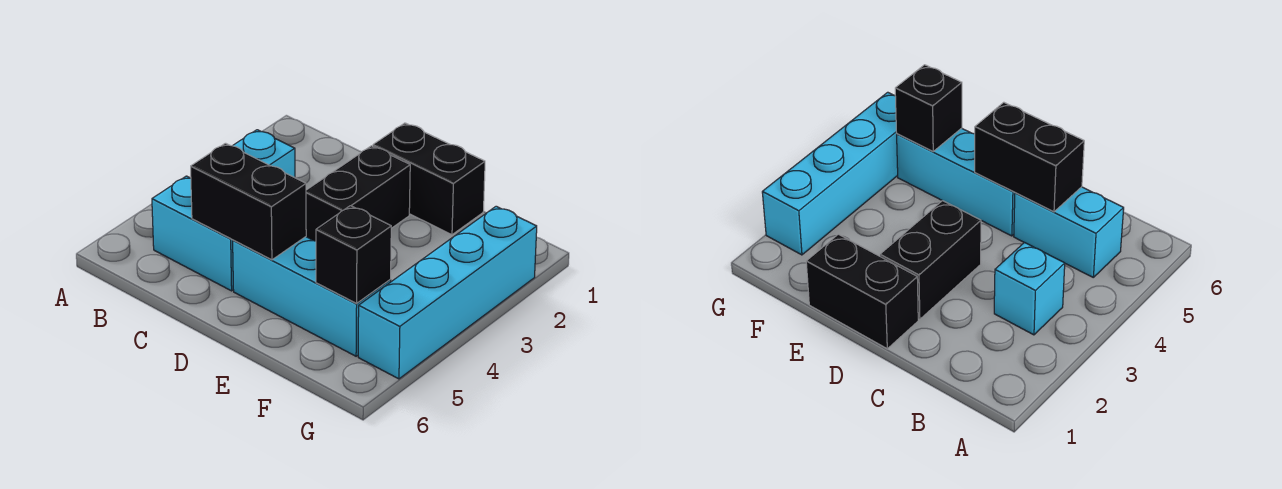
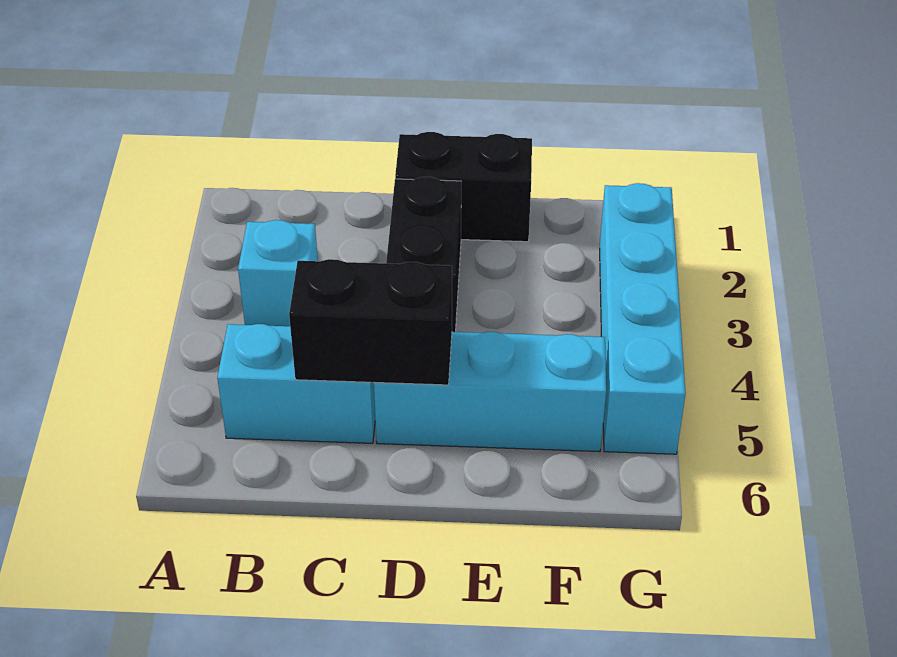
black brick F5 level 2 -> none

